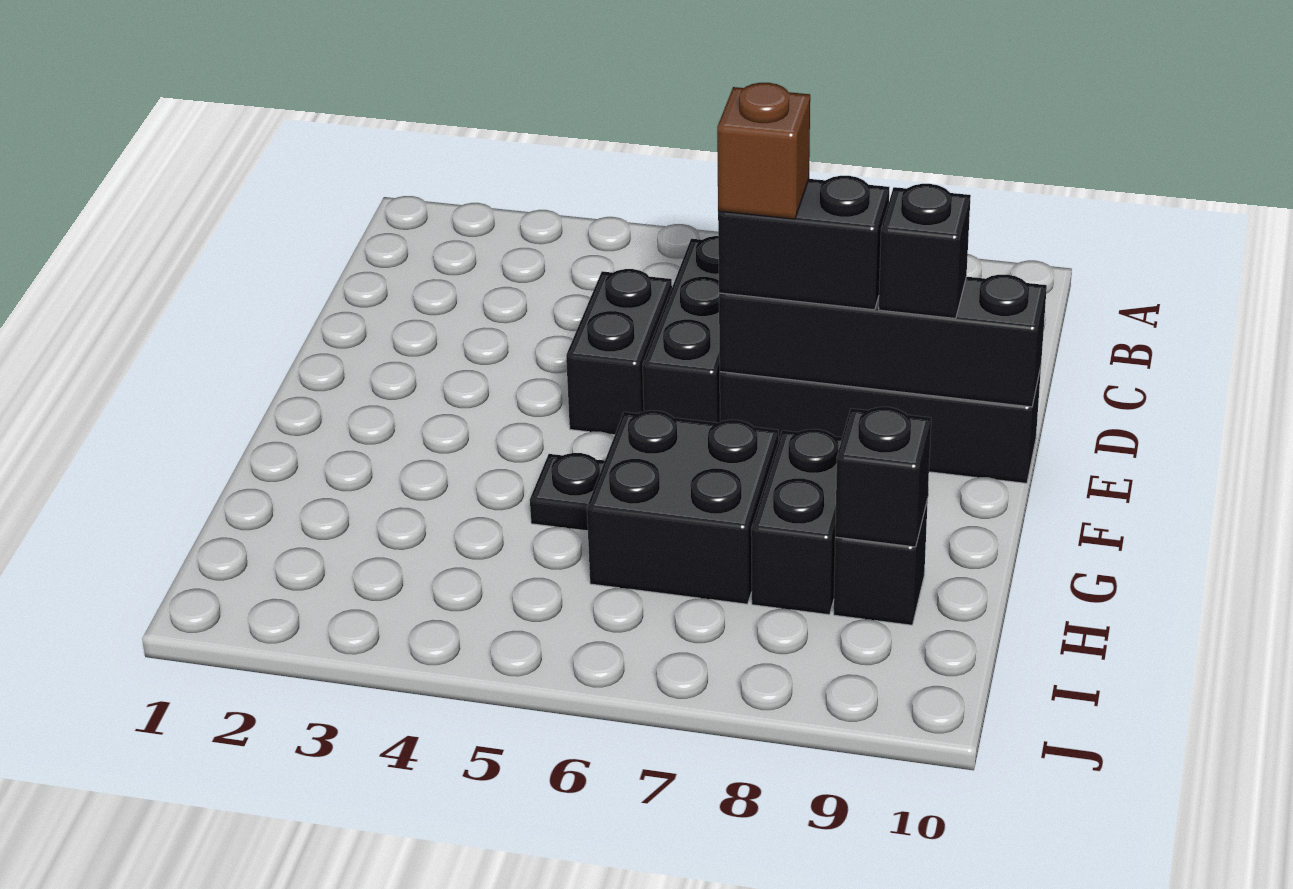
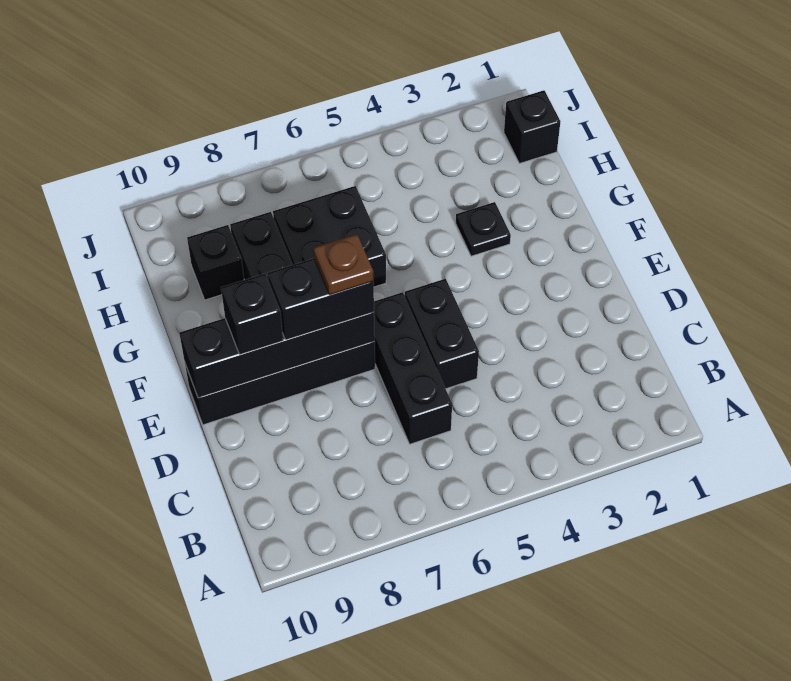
brown brick E7 level 4 -> brown plate E7 level 4
black plate G5 level 1 -> black plate G3 level 1
black brick H9 level 2 -> black brick I1 level 1

